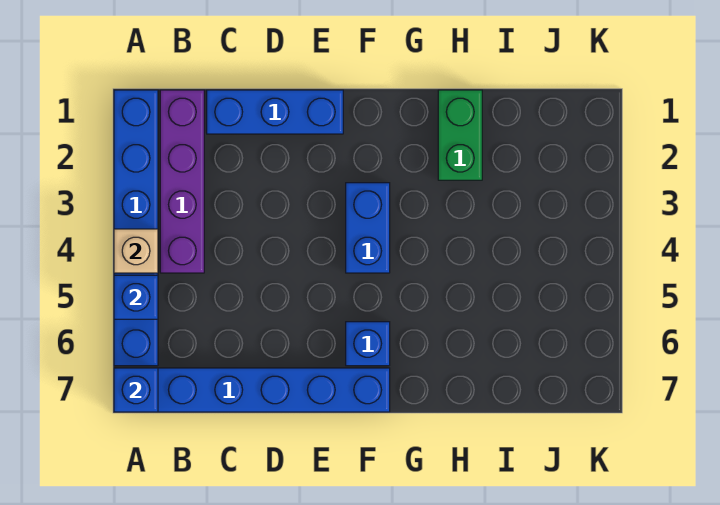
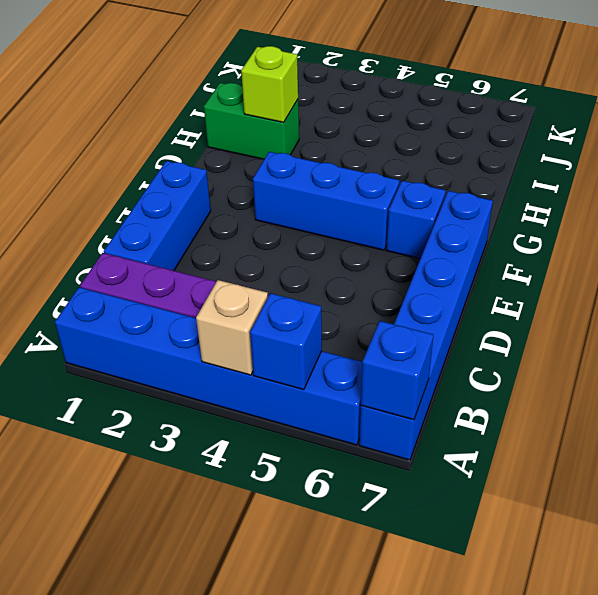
blue brick F3:F4 level 1 -> blue brick F3:F5 level 1
none -> lime brick H2 level 2

